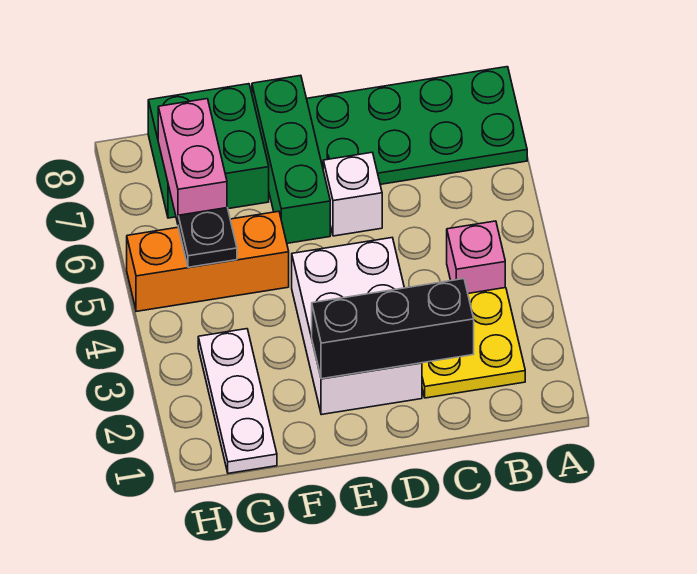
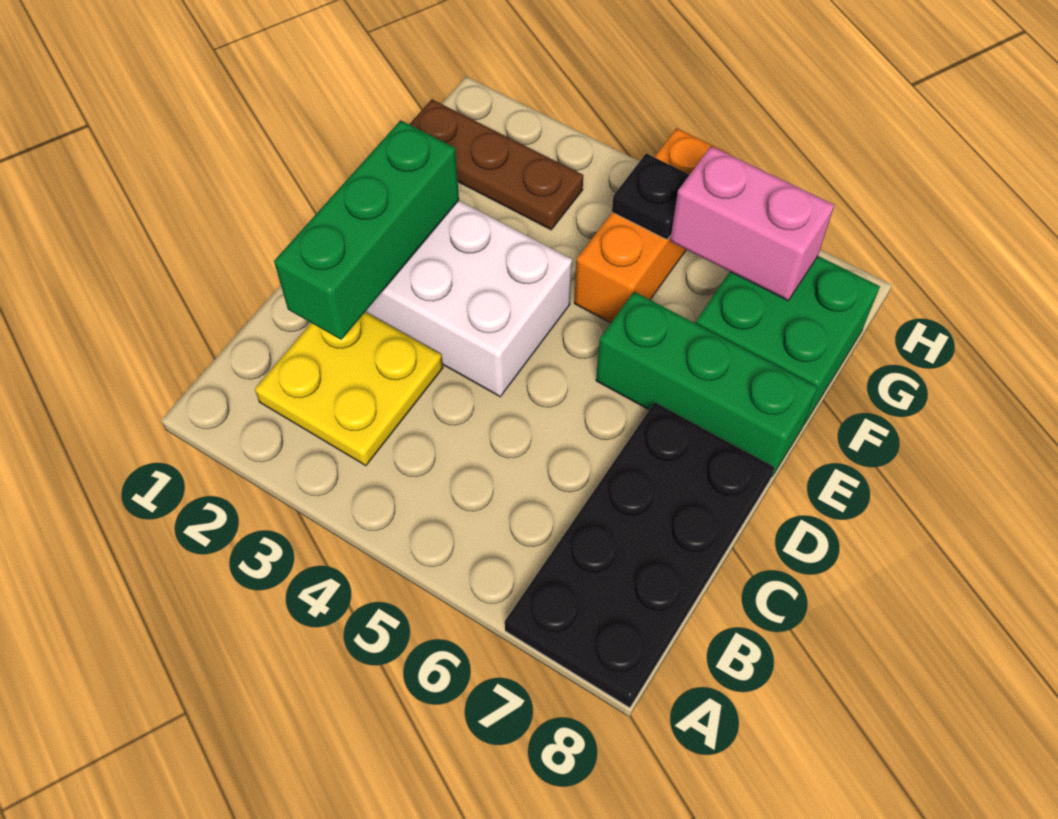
green plate A7:D8 level 1 -> black plate A7:D8 level 1
pink brick B4 level 1 -> none
black brick C2:E2 level 2 -> green brick C2:E2 level 2
white brick D6 level 1 -> none
white plate G1:G3 level 1 -> brown plate G1:G3 level 1

